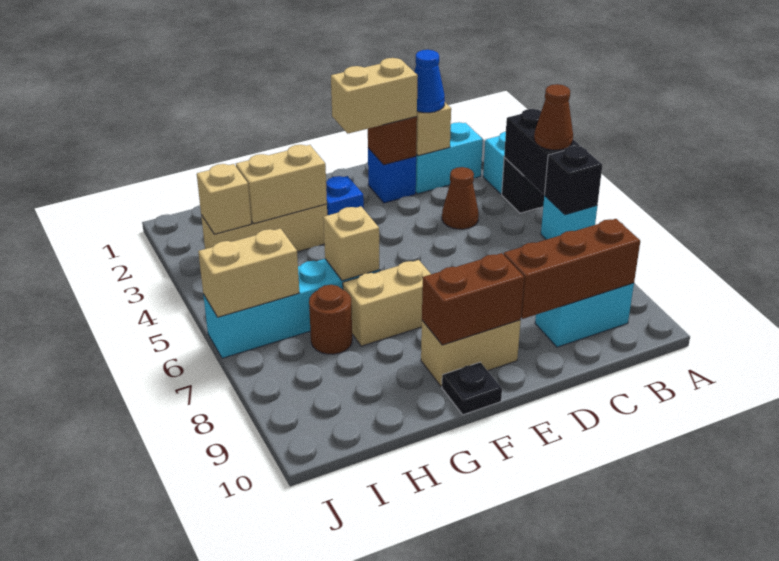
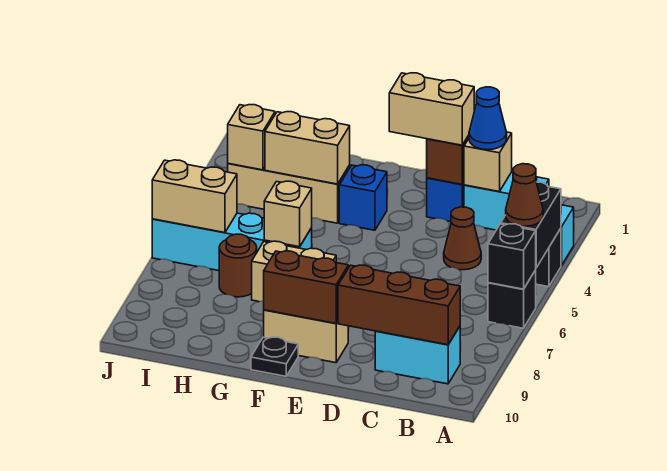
cyan brick A6 level 1 -> black brick A6 level 1

